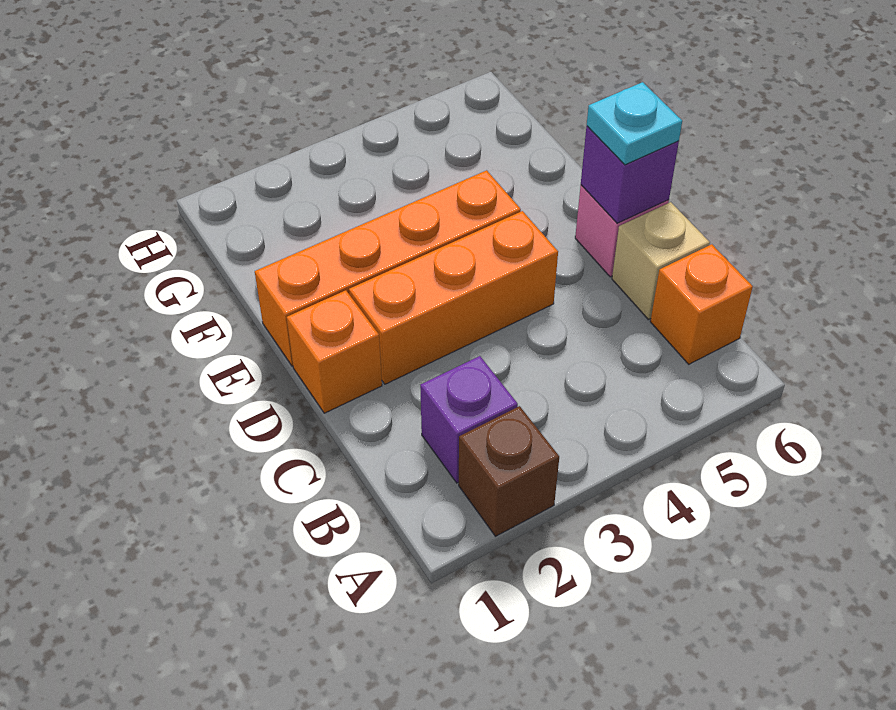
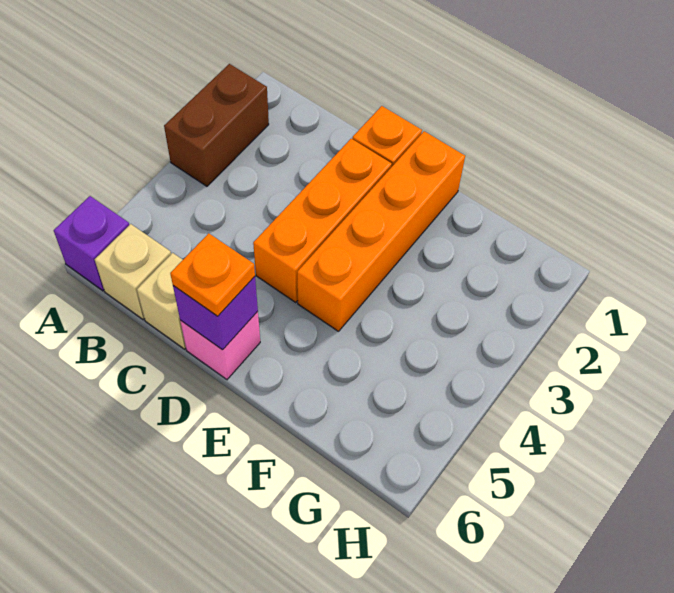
brown brick A2 level 1 -> brown brick A2:A3 level 1
purple brick B2 level 1 -> purple brick A6 level 1
orange brick B6 level 1 -> tan brick B6 level 1
cyan plate D6 level 3 -> orange plate D6 level 3

